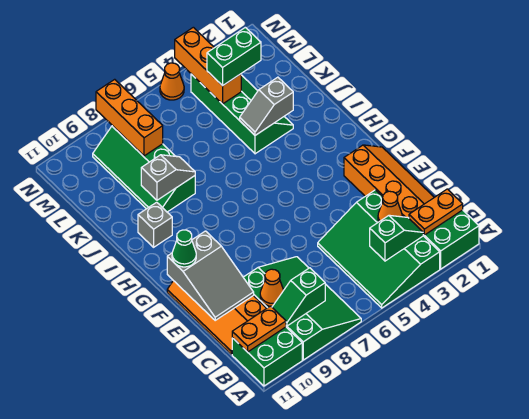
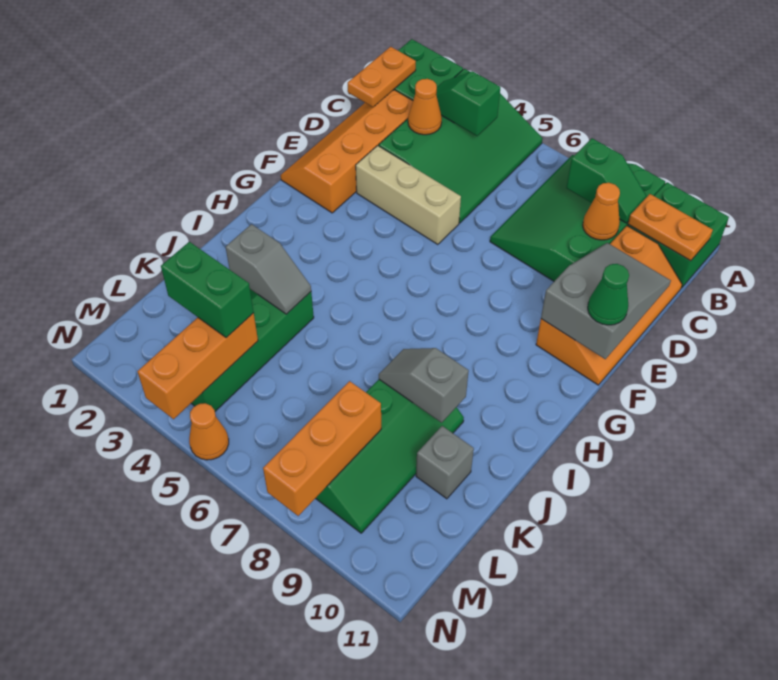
orange plate B1:B2 level 2 -> orange plate B1:C1 level 2
none -> tan brick E3:E5 level 1
grey brick I10 level 1 -> grey brick K10 level 1

